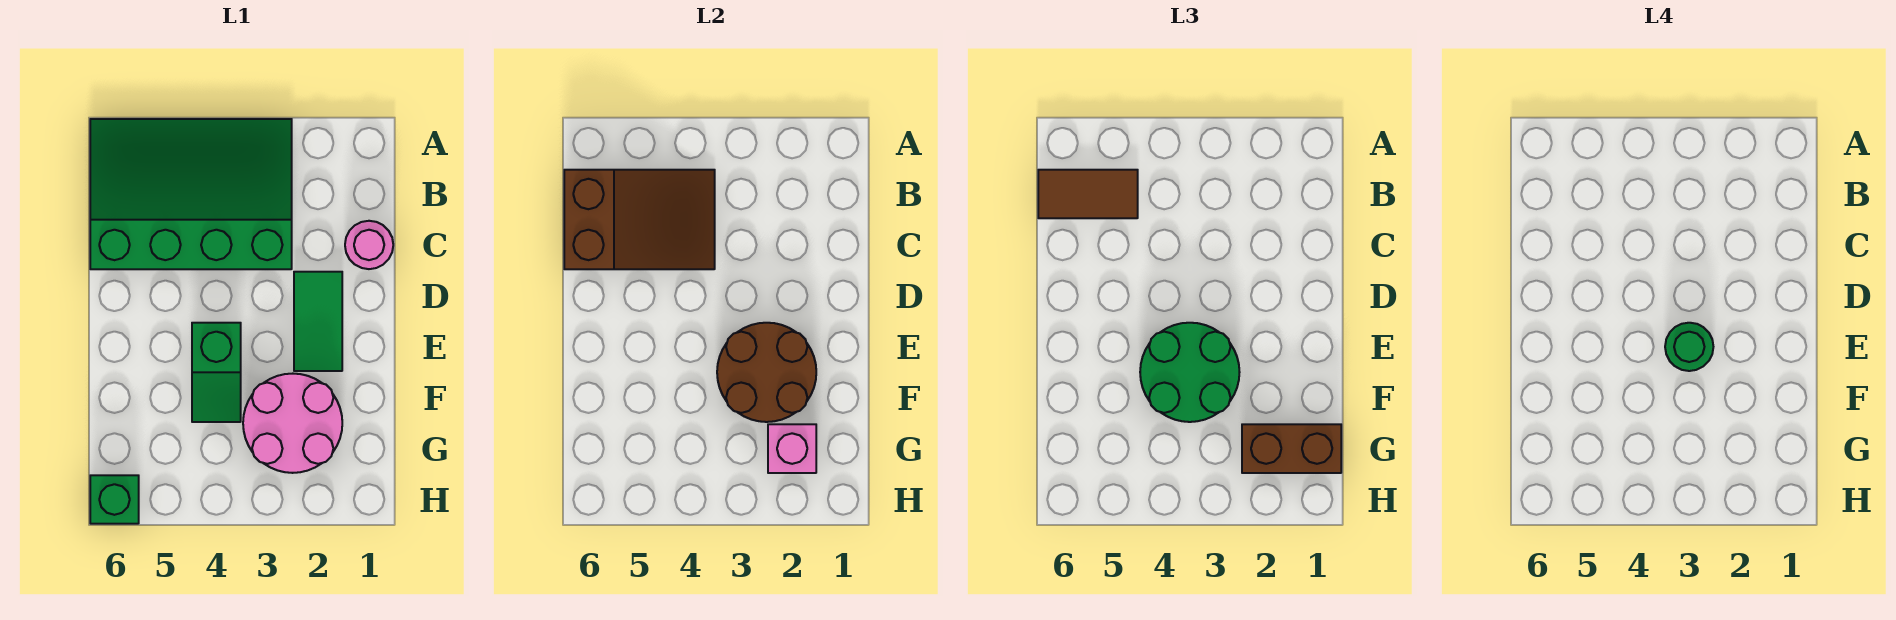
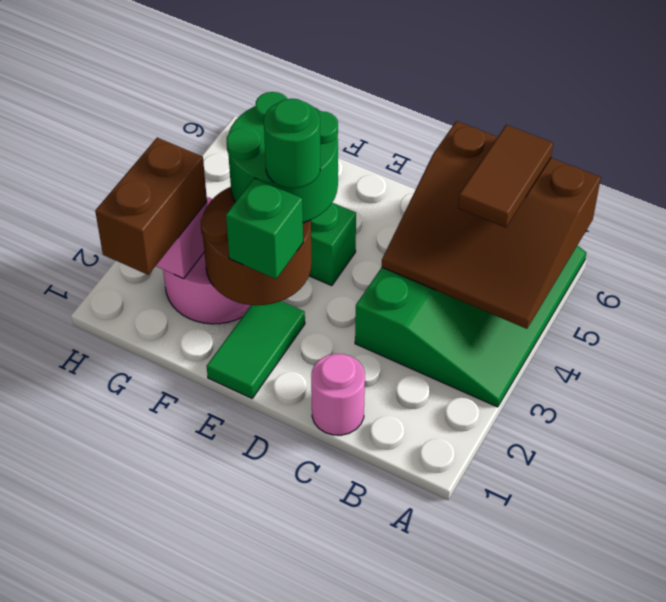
brown slope B4:C6 level 2 top 6 -> brown slope A4:C6 level 2 top 6
green tile D2:E2 level 1 -> green tile E1:E2 level 1
green brick H6 level 1 -> green brick E2 level 3

